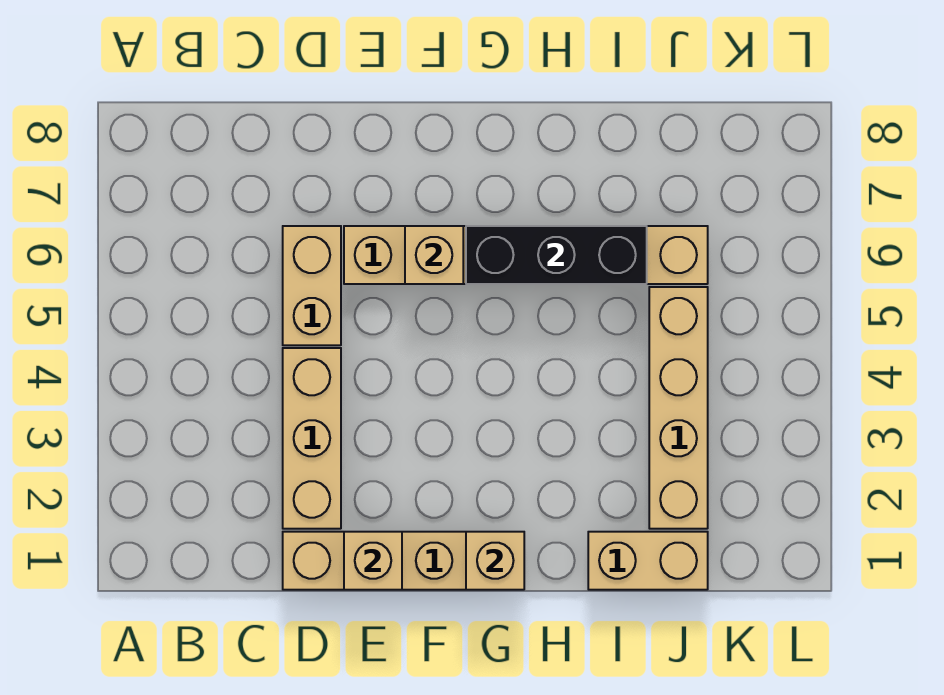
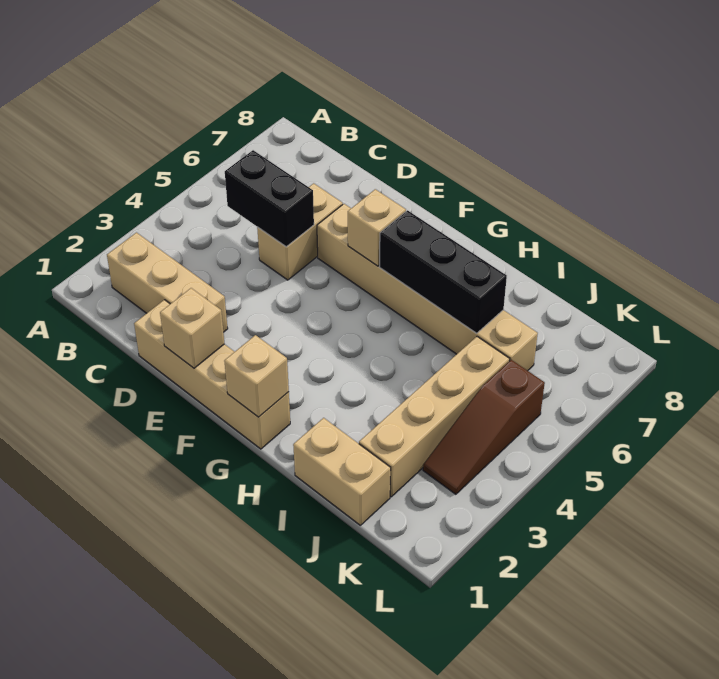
none -> black brick C5:D5 level 2
tan brick D2:D4 level 1 -> tan brick B2:D2 level 1
none -> brown slope K3:K5 level 1 top 5

